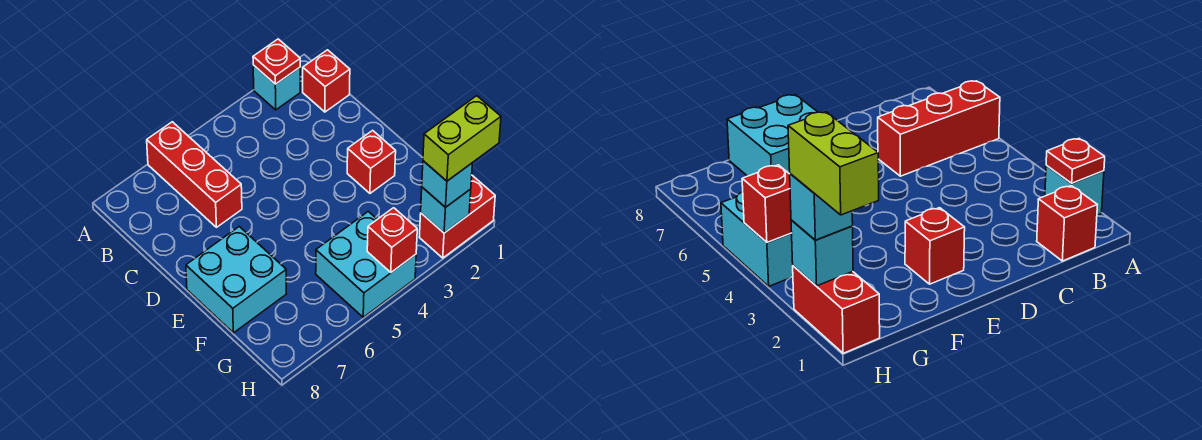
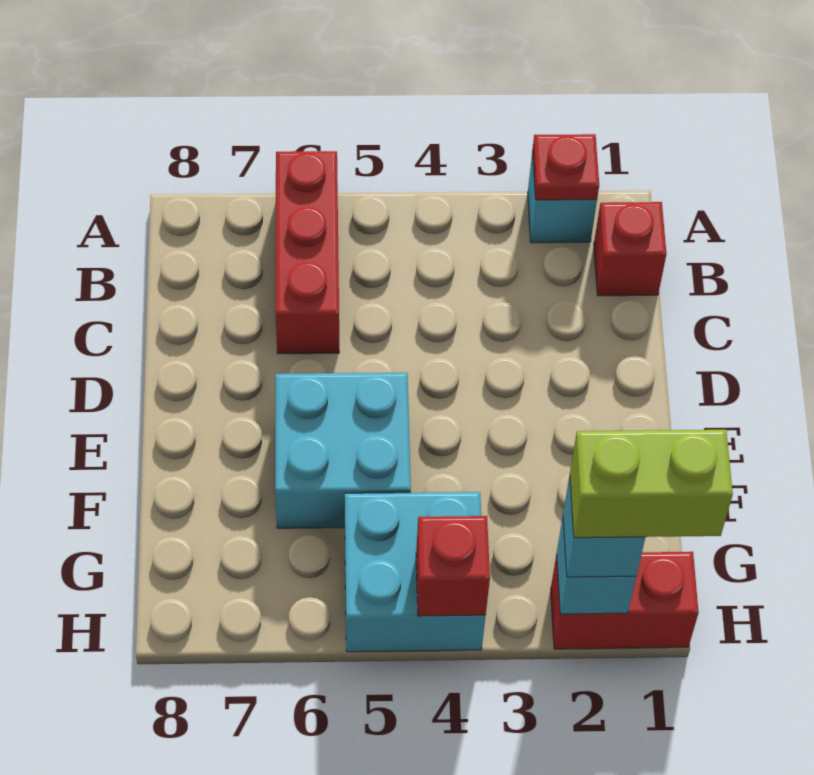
red brick E2 level 1 -> none
cyan brick E7:F8 level 1 -> cyan brick E5:F6 level 1

